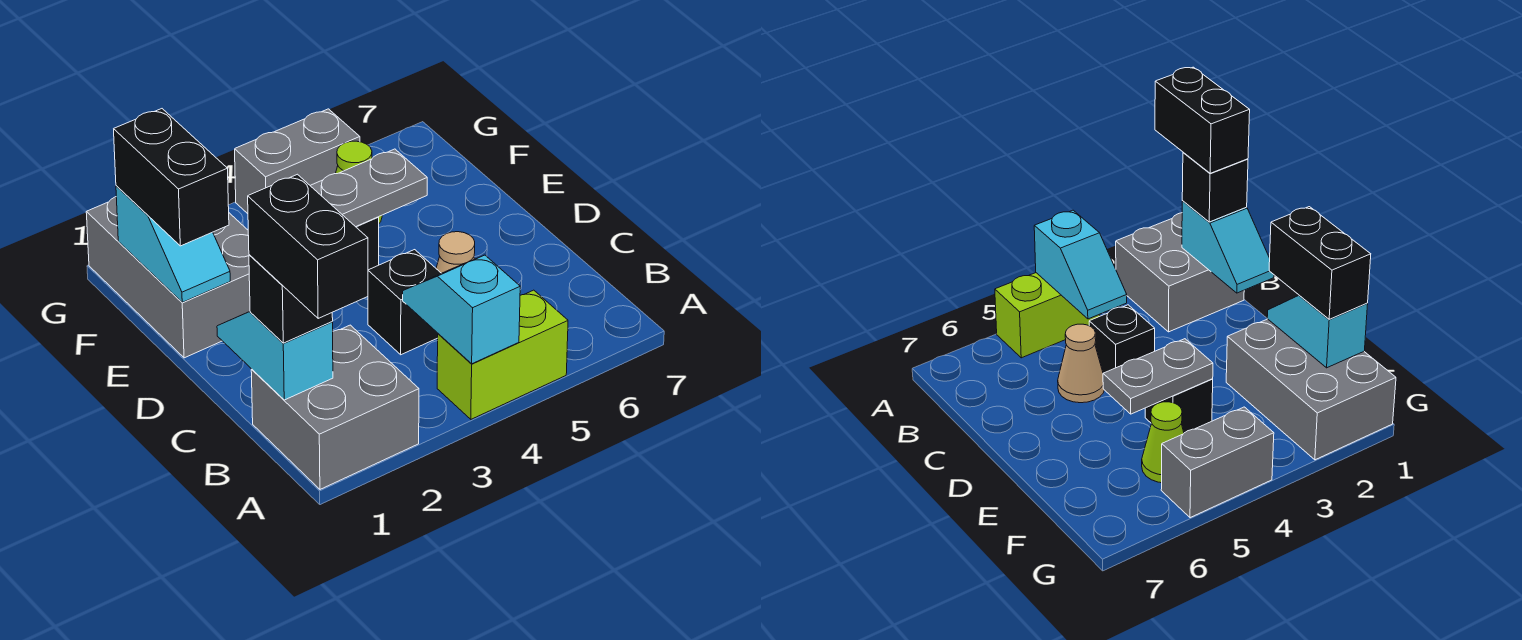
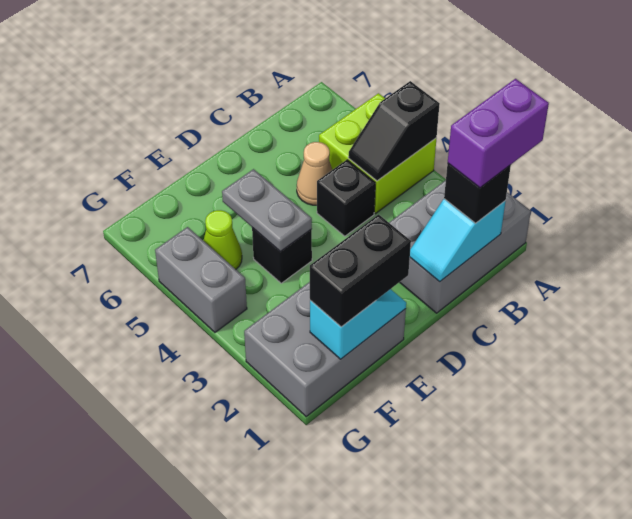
grey brick A1:B2 level 1 -> grey brick A1:C2 level 1
black brick A1:B1 level 4 -> purple brick A1:B1 level 4
lime brick A4:A5 level 1 -> lime brick A4:B5 level 1
cyan slope A4:B4 level 2 top A -> black slope A4:B4 level 2 top A

